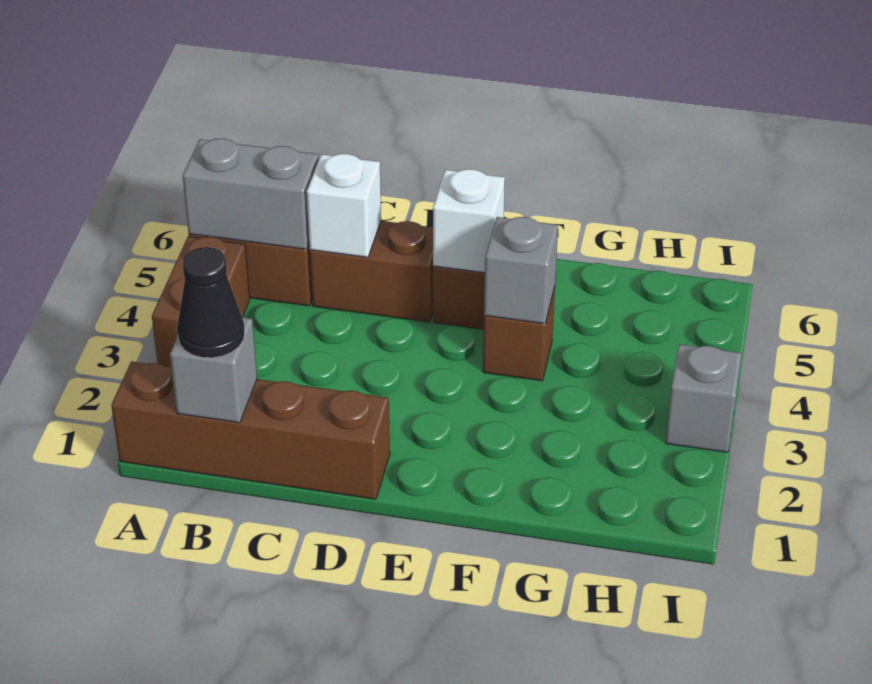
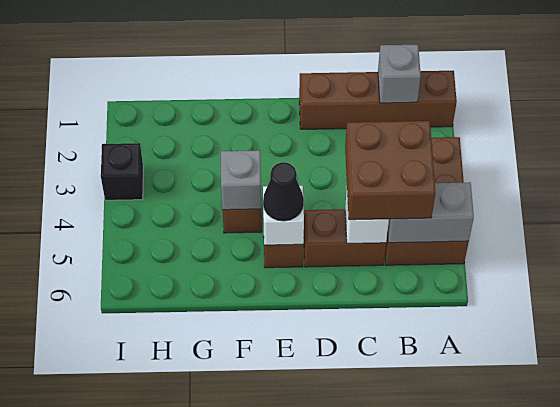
black cone B1 level 3 -> black cone E5 level 3
none -> brown brick B4:C5 level 3
grey brick I3 level 1 -> black brick I3 level 1

